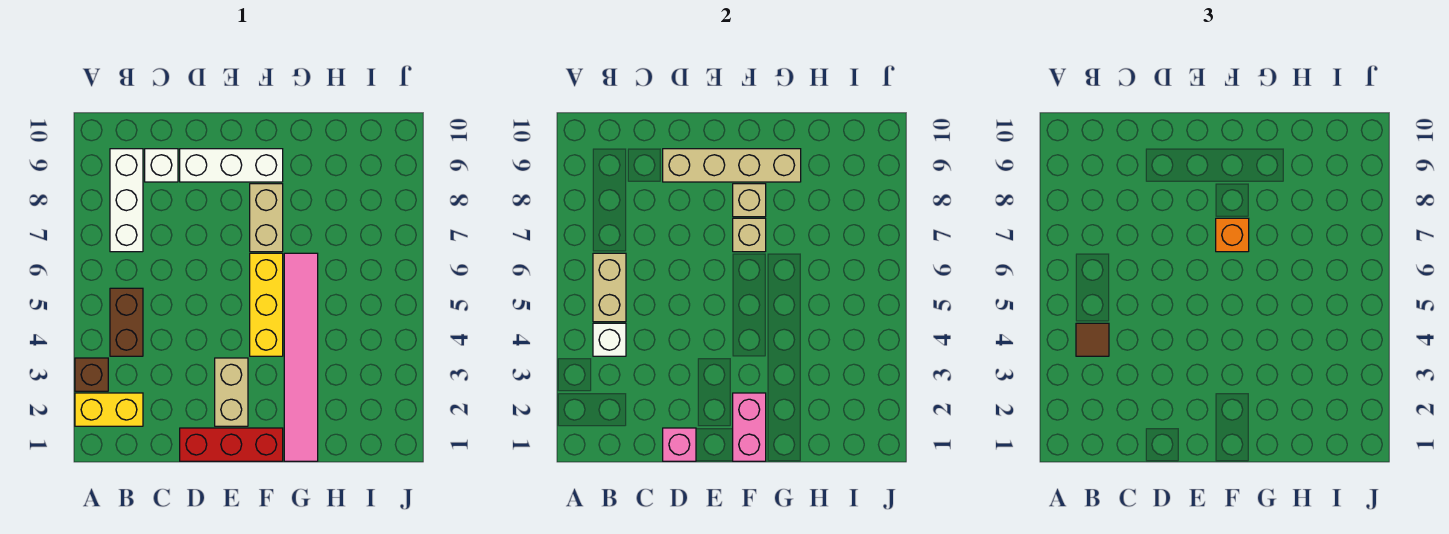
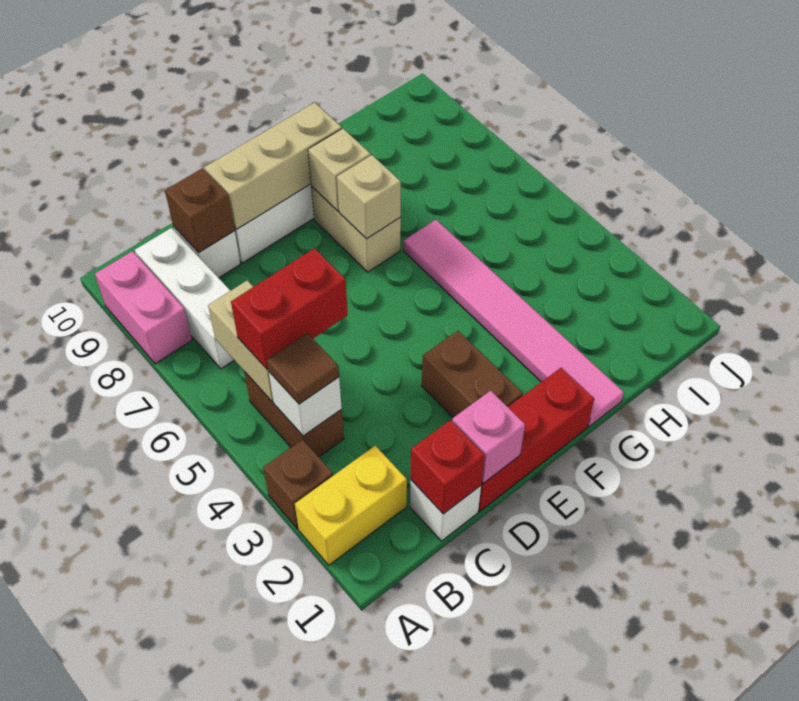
none -> red brick B5:C5 level 3
none -> white brick C1 level 1
none -> red brick C1 level 2
none -> brown brick C9 level 2
tan brick D9:G9 level 2 -> tan brick D9:F9 level 2
tan brick E2:E3 level 1 -> brown brick E2:E3 level 1
pink brick F1:F2 level 2 -> pink brick A8:A9 level 1
yellow brick F4:F6 level 1 -> none
orange brick F7 level 3 -> none

